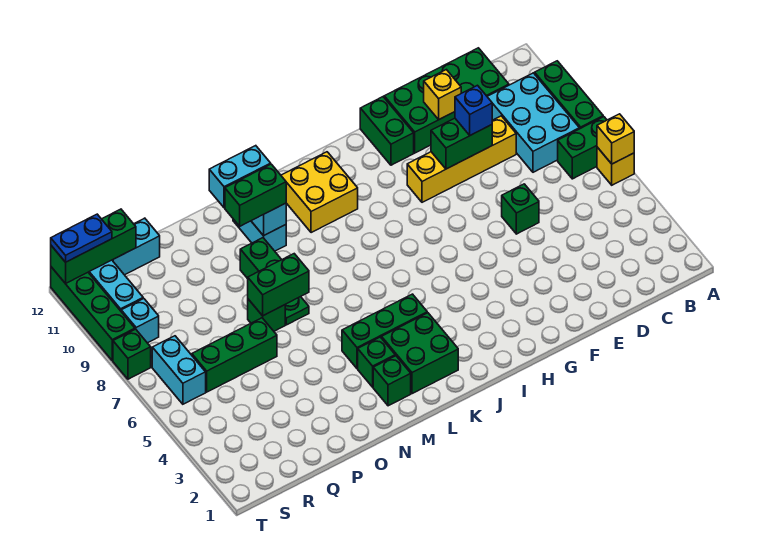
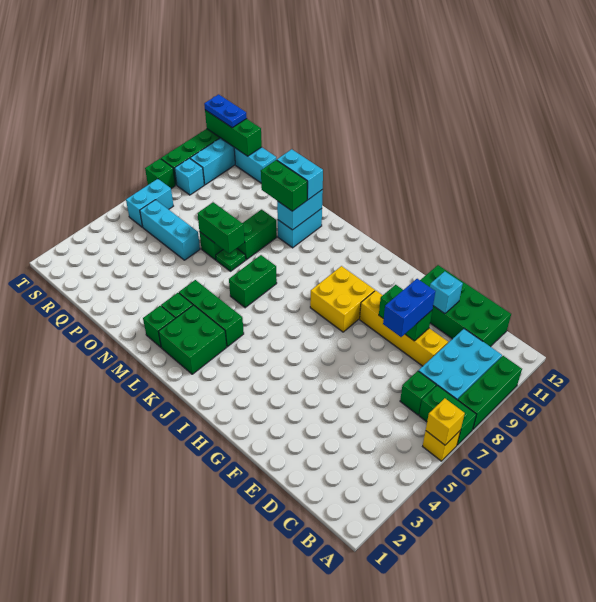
green brick E6 level 1 -> green brick C7 level 1
blue brick E9 level 3 -> blue brick E8:E9 level 3
yellow brick E11 level 2 -> cyan brick E11 level 2
green brick G11:G12 level 1 -> green brick L6:L7 level 1
yellow brick J10:K11 level 1 -> yellow brick H8:I9 level 1
green brick P6:R6 level 1 -> cyan brick P6:R6 level 1

